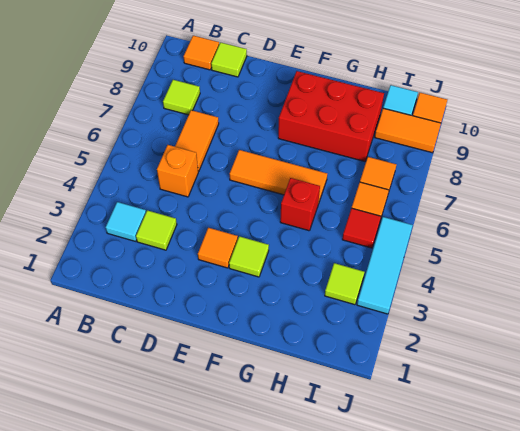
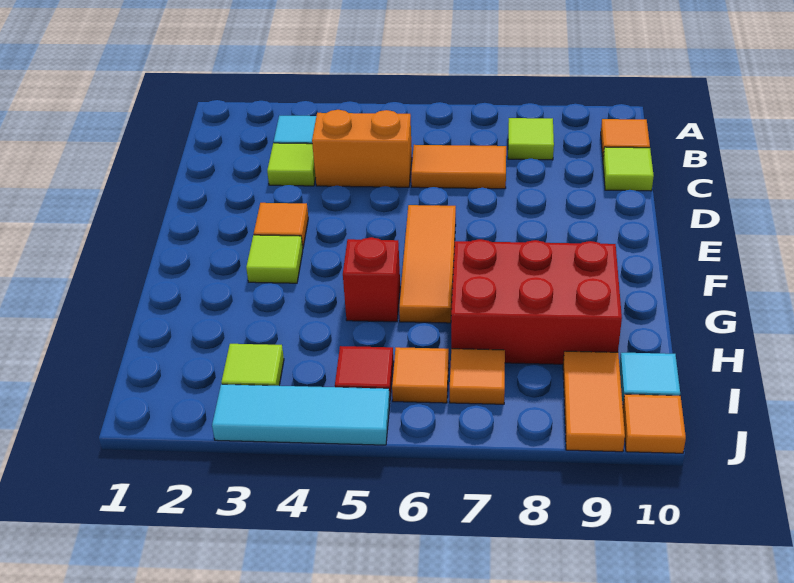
orange brick C5 level 1 -> orange brick C4:C5 level 1
red brick F8:H9 level 1 -> red brick G7:H9 level 1

